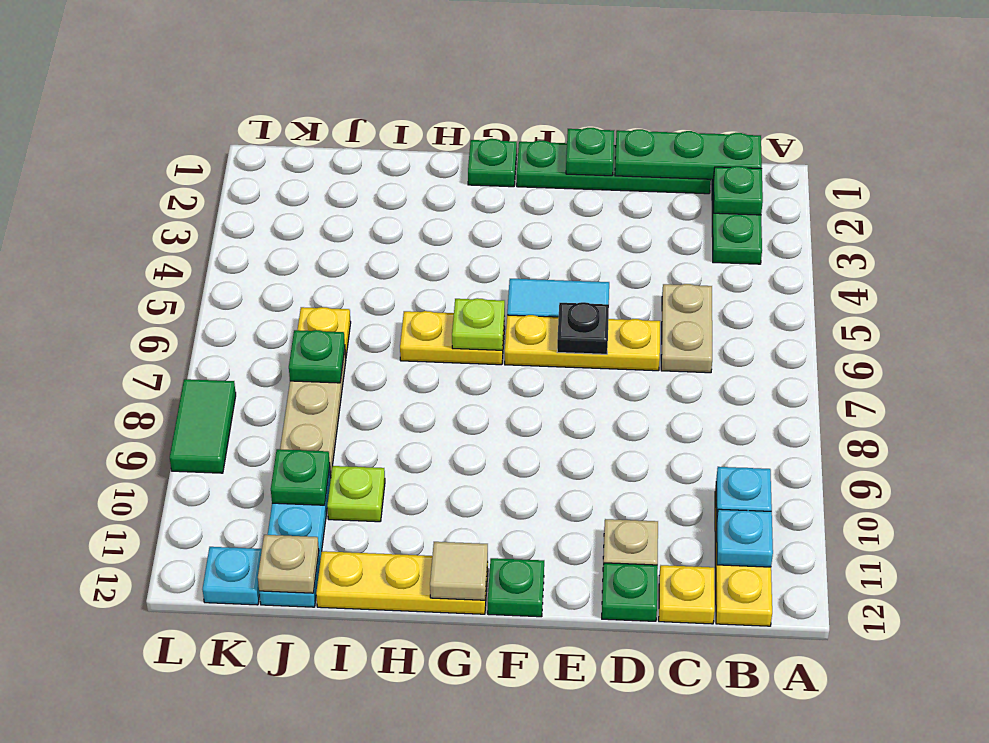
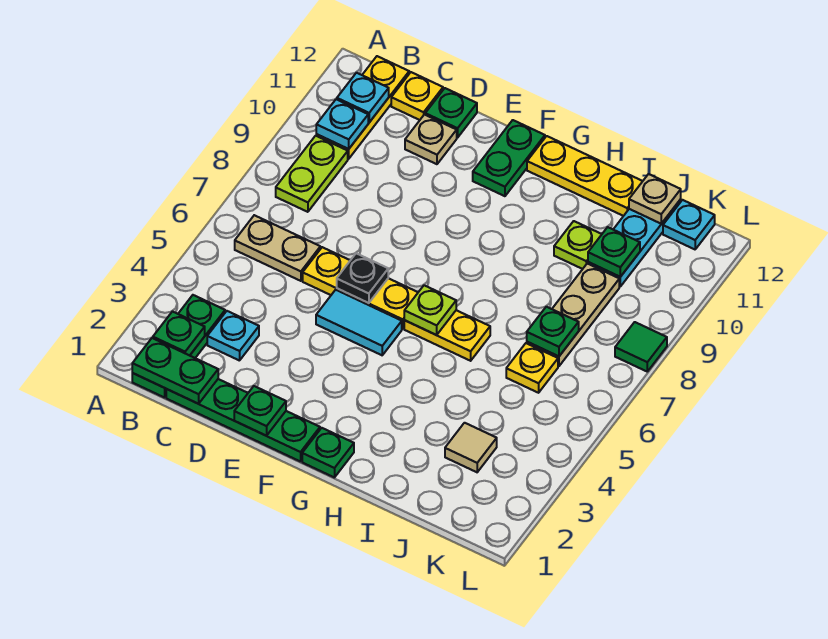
green plate B1:D1 level 2 -> green plate B1:C1 level 2
none -> lime plate B8:B9 level 1
none -> cyan plate C3 level 1
tan plate C5:C6 level 1 -> tan plate B6:C6 level 1
green plate F12 level 1 -> green plate F11:F12 level 1
tan tile G12 level 2 -> tan tile J3 level 1
green tile L8:L9 level 1 -> green tile L8 level 1

